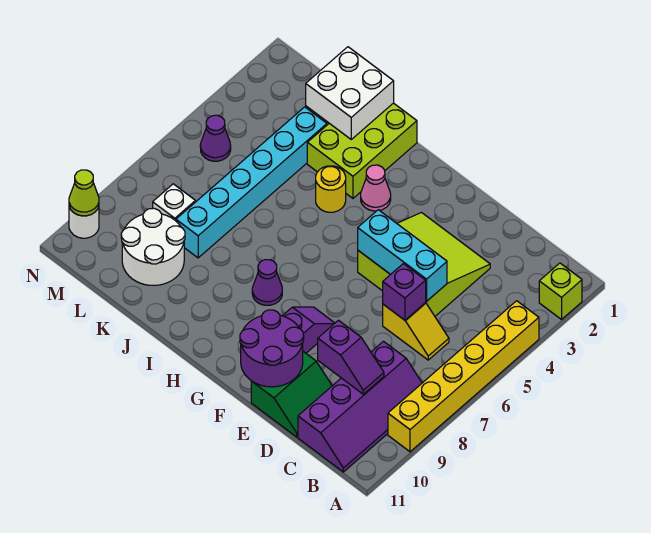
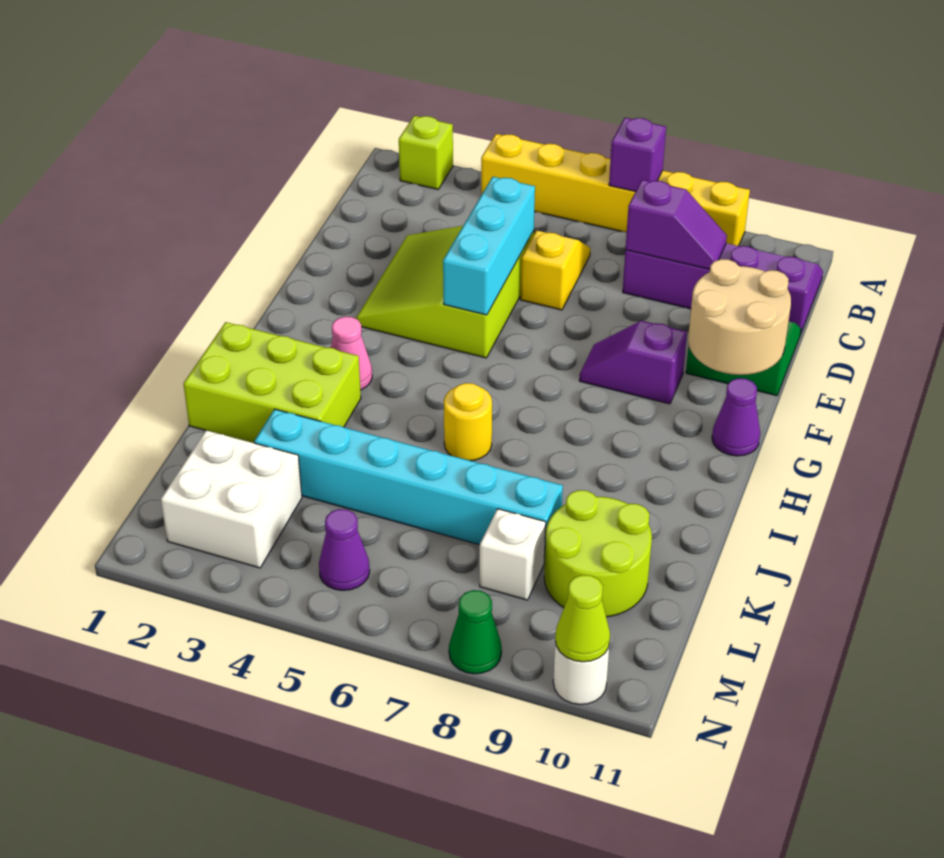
purple slope C9:D9 level 2 top D -> purple slope C8:C9 level 2 top 8
purple brick D6 level 2 -> purple brick A7 level 2
purple round brick E10:F11 level 2 -> tan round brick E10:F11 level 2
purple cone H8 level 1 -> purple cone G11 level 1
yellow round brick I4 level 1 -> yellow round brick I6 level 1
white brick J1:K2 level 2 -> white brick L2:M3 level 1
white round brick K9:L10 level 1 -> lime round brick K9:L10 level 1
none -> green cone N8 level 1

